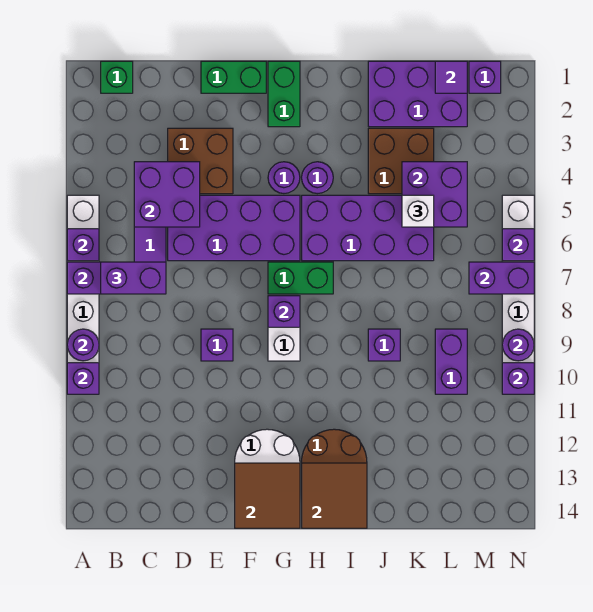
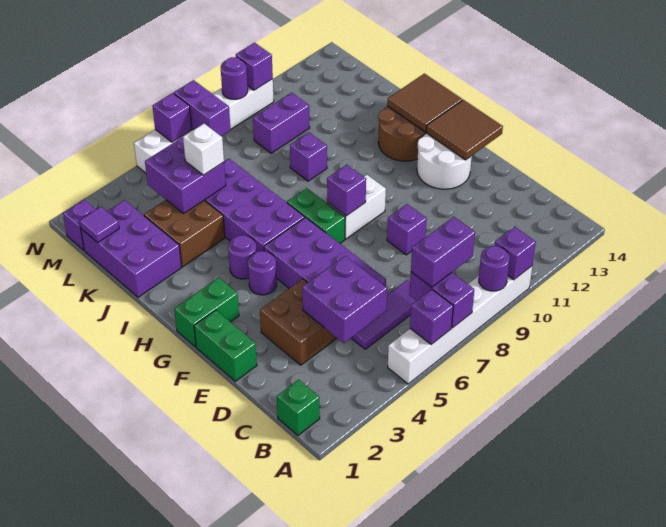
purple brick B7:C7 level 3 -> purple brick B7:B8 level 3

